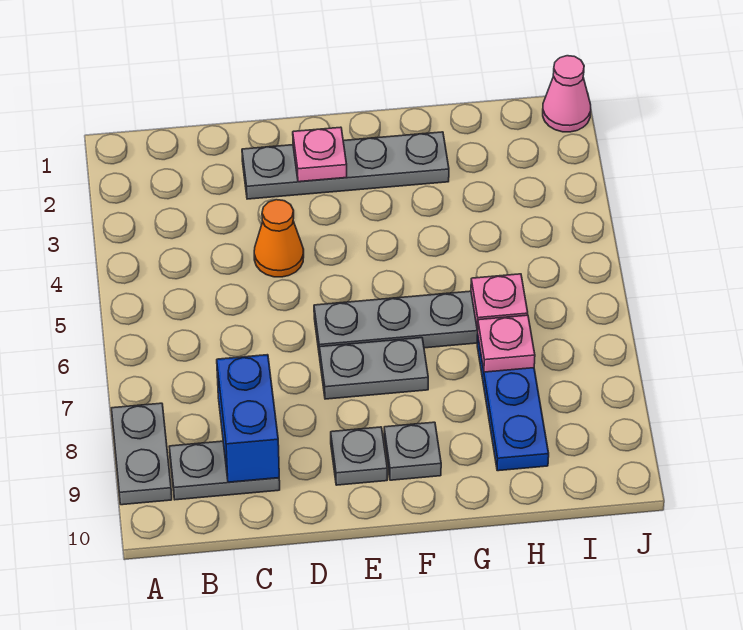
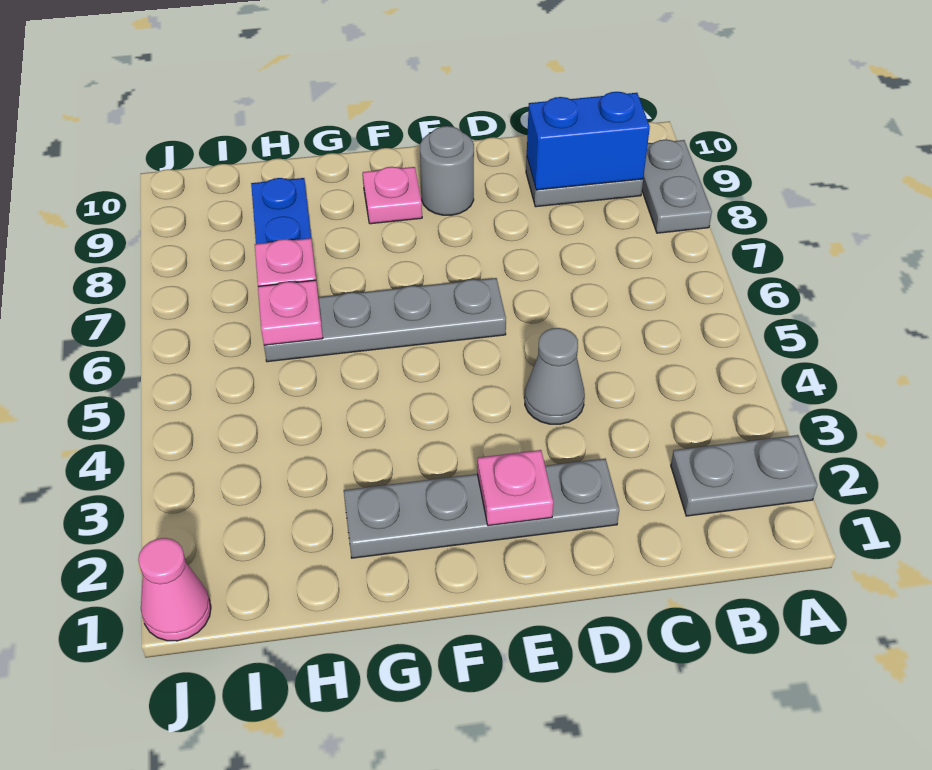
blue brick C8:C9 level 2 -> blue brick B9:C9 level 2
orange cone D4 level 1 -> grey cone D4 level 1
grey plate E7:F7 level 1 -> grey plate A2:B2 level 1
grey plate E9 level 1 -> grey round brick E9 level 1
grey plate F9 level 1 -> pink plate F9 level 1

